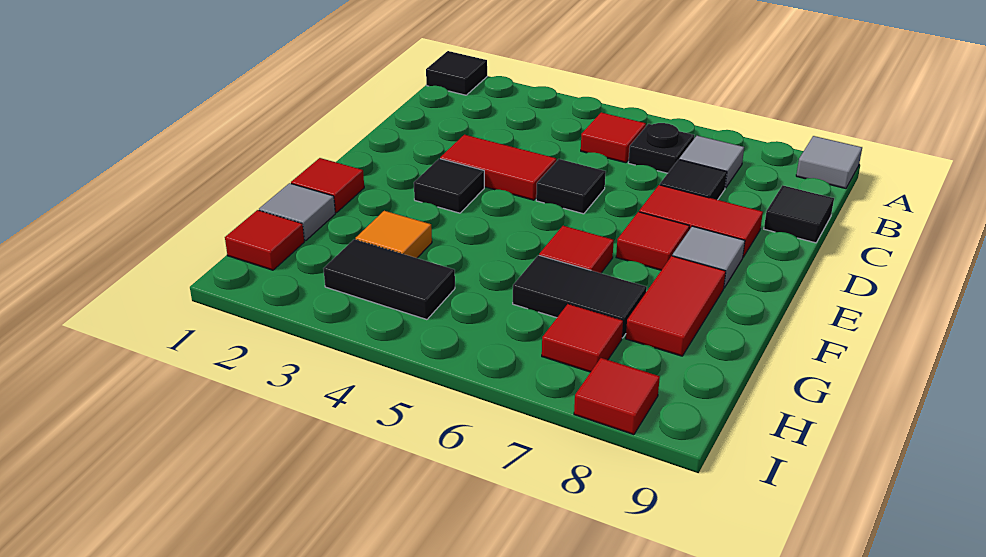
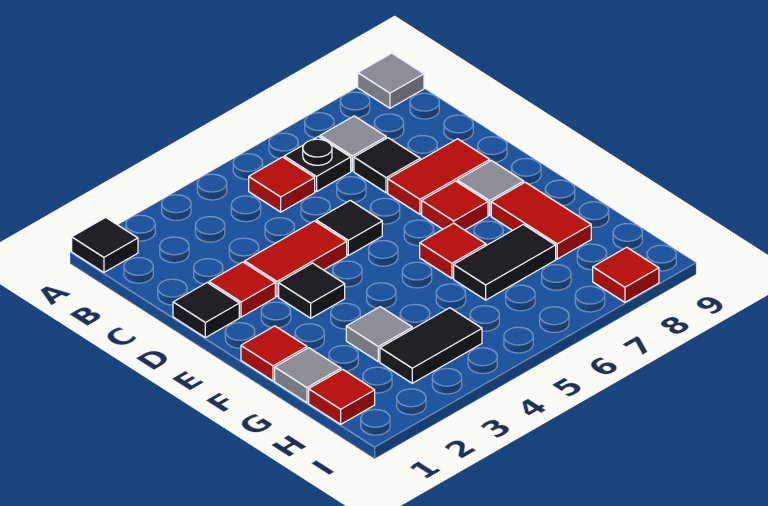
black tile C9 level 1 -> black tile D1 level 1
orange tile G3 level 1 -> grey tile G3 level 1
red tile H7 level 1 -> red tile D2 level 1

